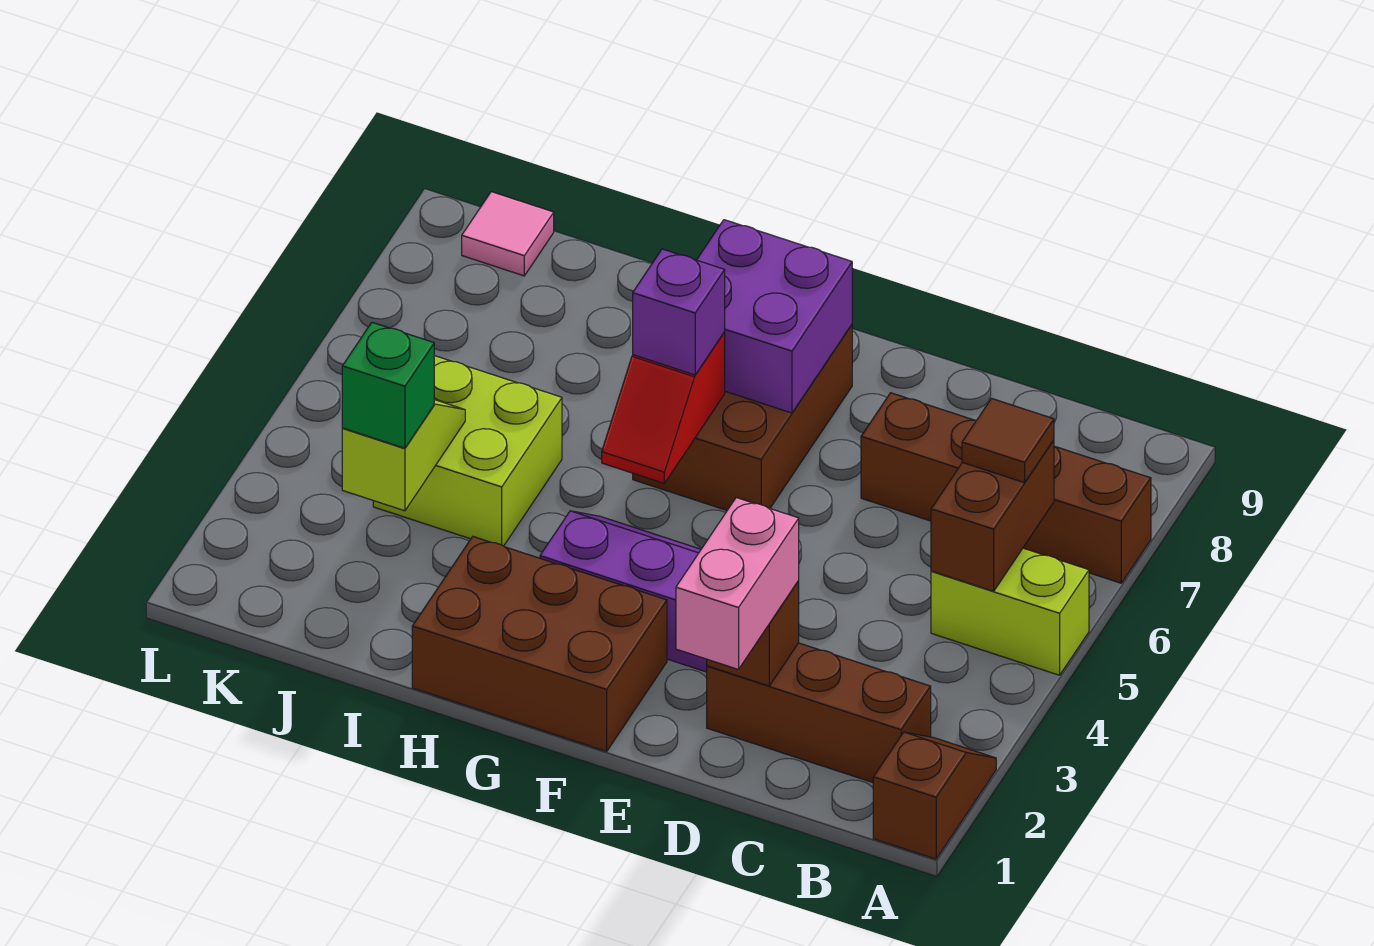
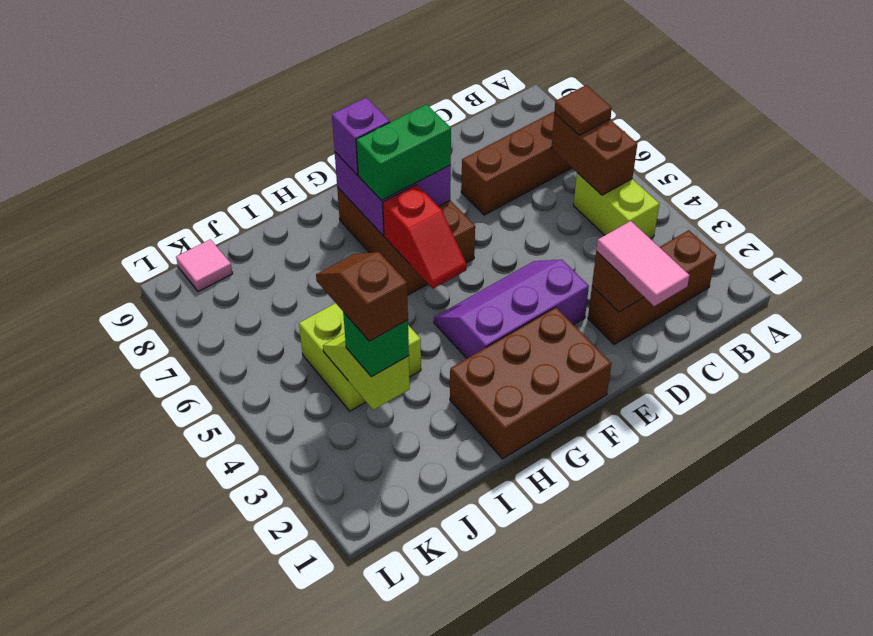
brown slope A1:A2 level 1 top 1 -> brown slope J3:J4 level 4 top 3
lime brick A5:B5 level 1 -> lime brick B4:B5 level 1
pink brick D1:D2 level 3 -> pink tile D1:D2 level 3
none -> green brick F7:G7 level 3
purple brick G6 level 3 -> purple brick G8 level 3

